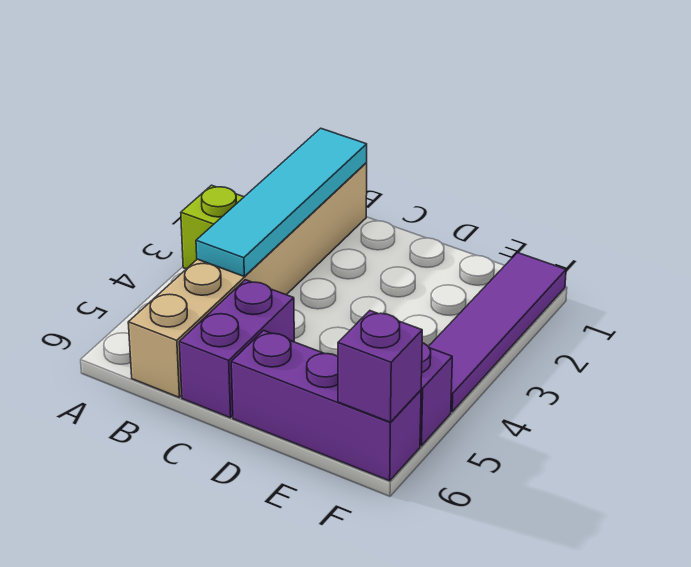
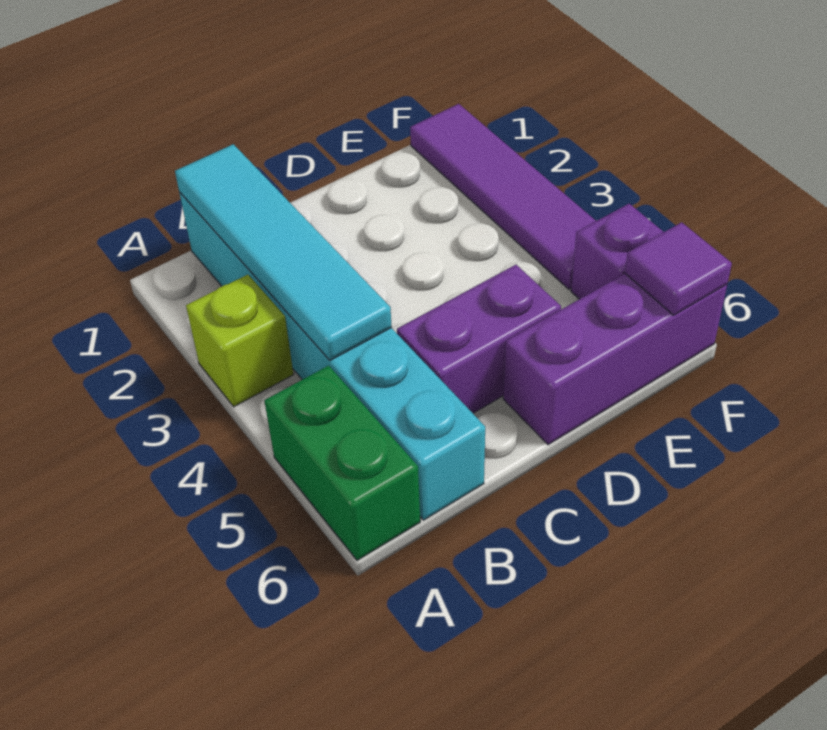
none -> green brick A5:A6 level 1
tan brick B1:B6 level 1 -> cyan brick B1:B6 level 1
purple brick C5:C6 level 1 -> purple brick C5:D5 level 1
purple brick F6 level 2 -> purple tile F6 level 2

